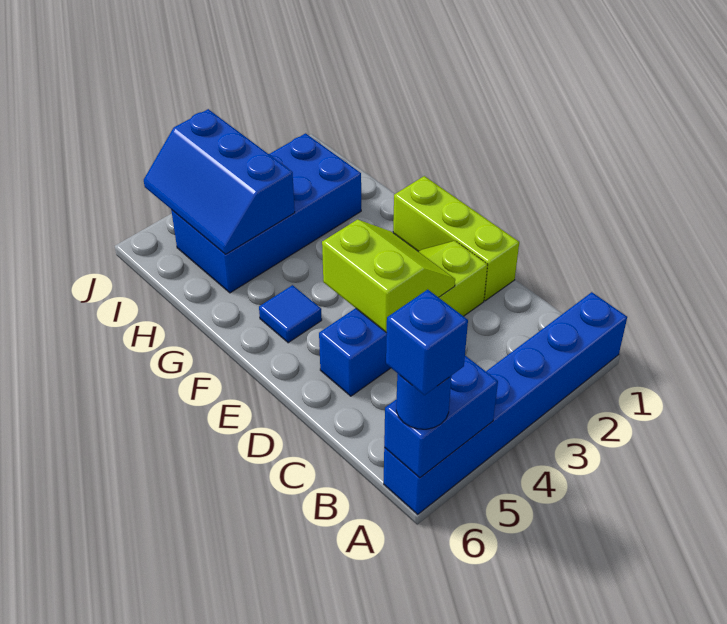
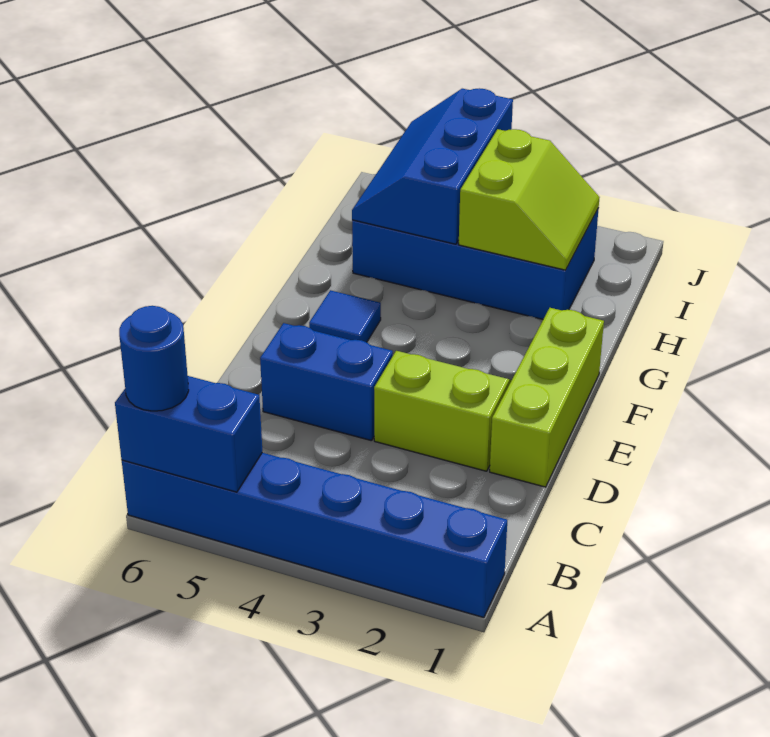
blue brick A6 level 4 -> none
lime slope D3:E4 level 2 top 4 -> lime slope H2:I3 level 2 top 3

